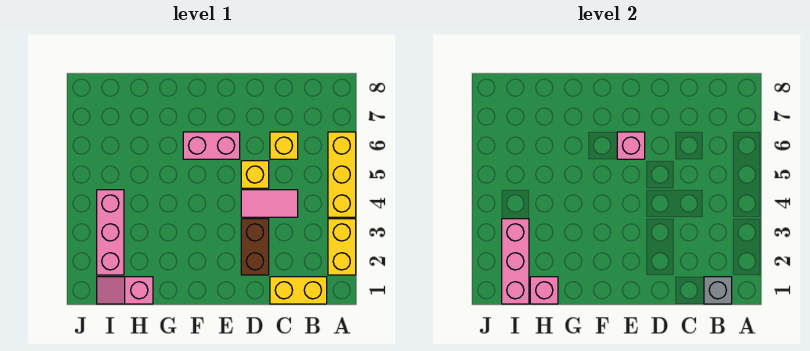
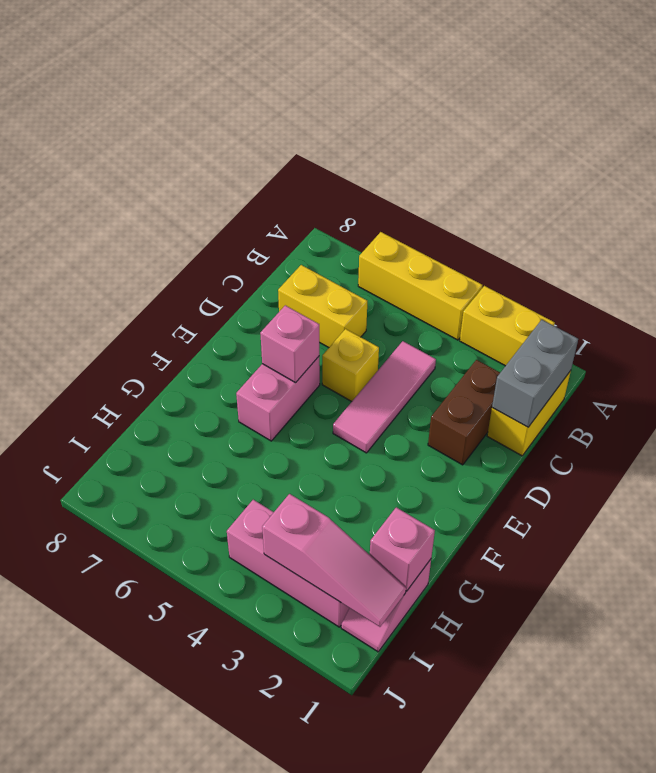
grey brick B1 level 2 -> grey brick B1:C1 level 2
pink tile C4:D4 level 1 -> pink tile C4:E4 level 1
yellow brick C6 level 1 -> yellow brick C6:C7 level 1
brown brick D2:D3 level 1 -> brown brick C2:D2 level 1
pink brick I1:I3 level 2 -> pink slope I1:I3 level 2 top 3

